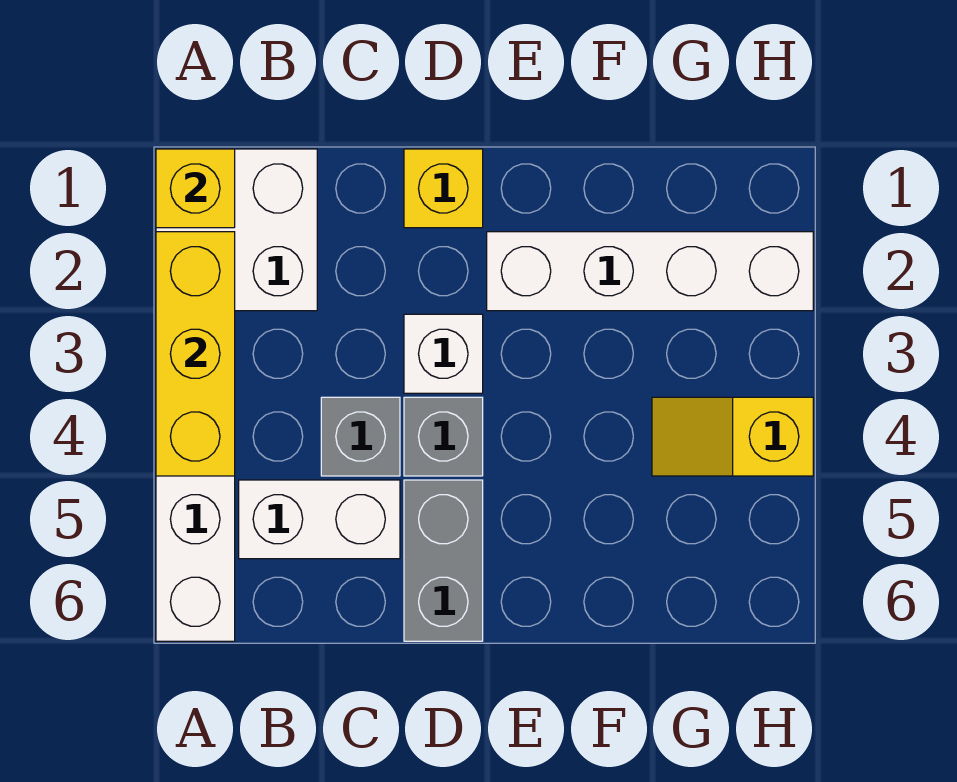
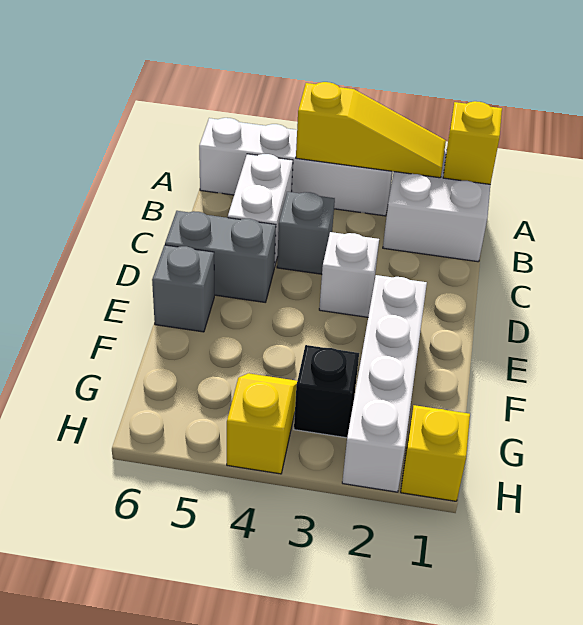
yellow brick A2:A4 level 2 -> yellow slope A2:A4 level 2 top 4
yellow brick D1 level 1 -> yellow brick H1 level 1
grey brick D4 level 1 -> grey brick E6 level 1
none -> black brick G3 level 1

